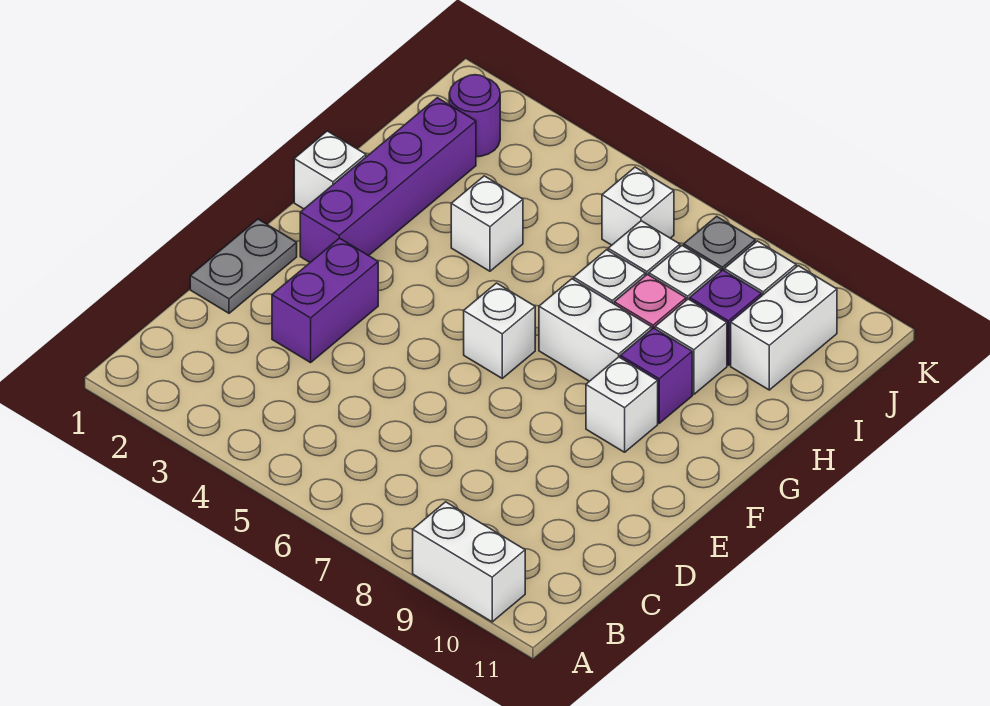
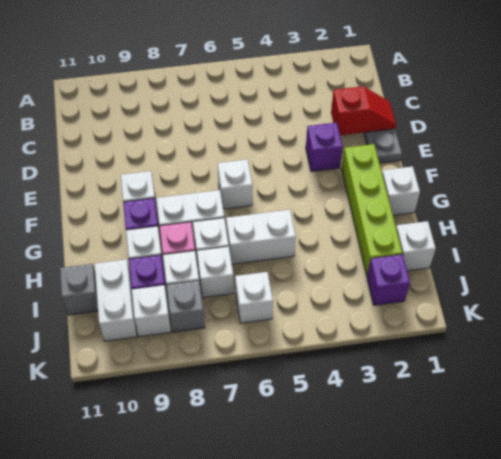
white brick A9:A10 level 1 -> white brick H5:H6 level 1
none -> red slope D1:D2 level 2 top 2
purple brick D3:E3 level 1 -> purple brick E3 level 1
purple brick F2:I2 level 1 -> lime brick F2:I2 level 1
white brick H4 level 1 -> white brick I1 level 1
none -> grey brick I11 level 1
purple round brick J2 level 1 -> purple brick J2 level 1

